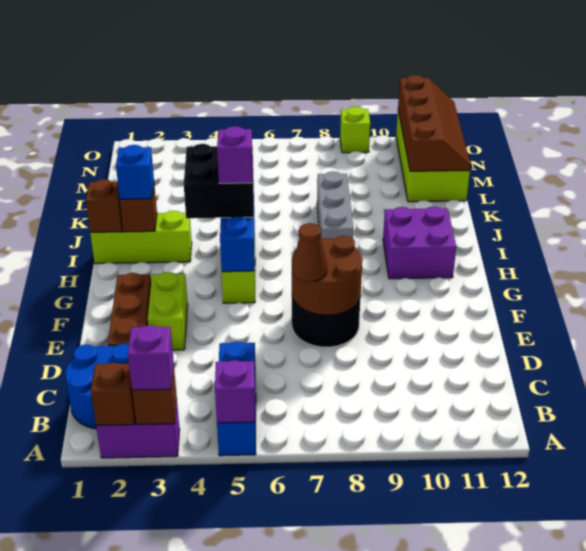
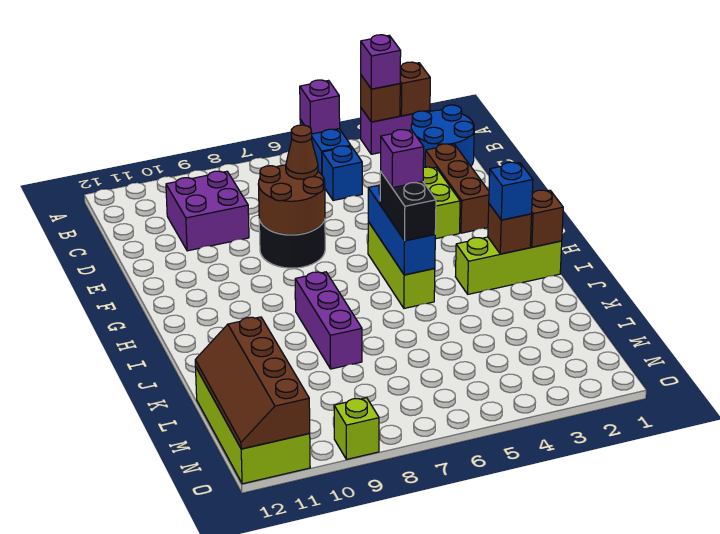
black brick H4:I5 level 3 -> black brick H5:I5 level 3
purple brick H10:I11 level 1 -> purple brick C9:D10 level 1
grey brick I8:K8 level 1 -> purple brick I8:K8 level 1

